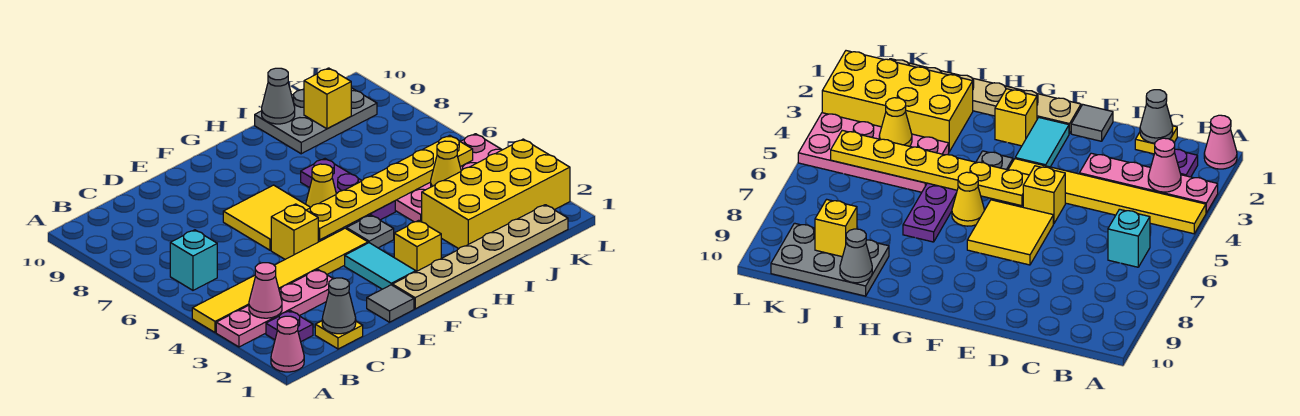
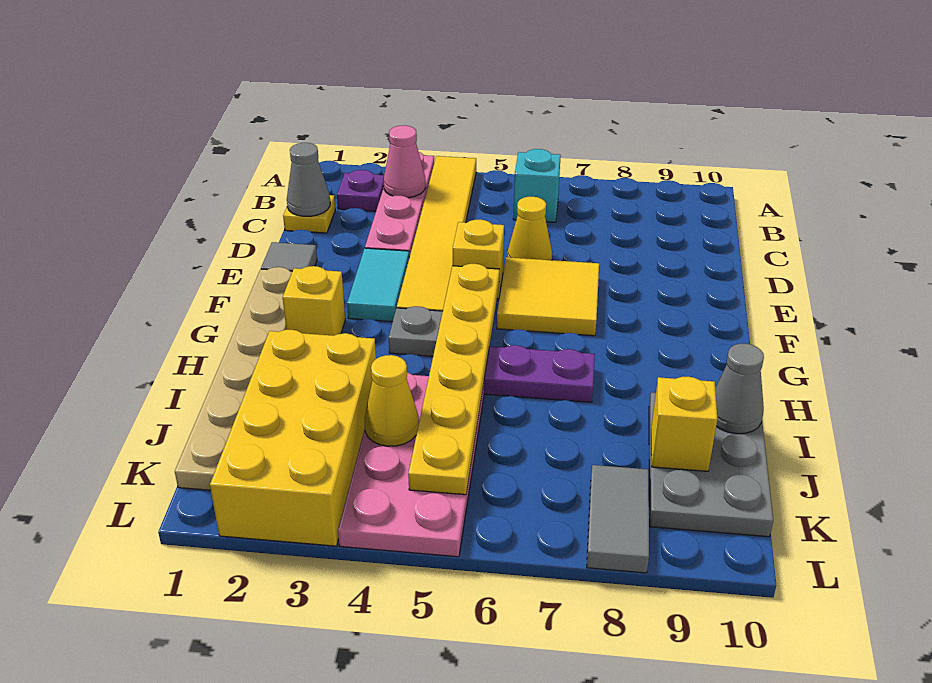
pink cone A1 level 1 -> none
cyan tile F2:F3 level 1 -> cyan tile E3:F3 level 1
yellow cone G6 level 1 -> yellow cone D6 level 1
none -> grey tile K8:L8 level 1

